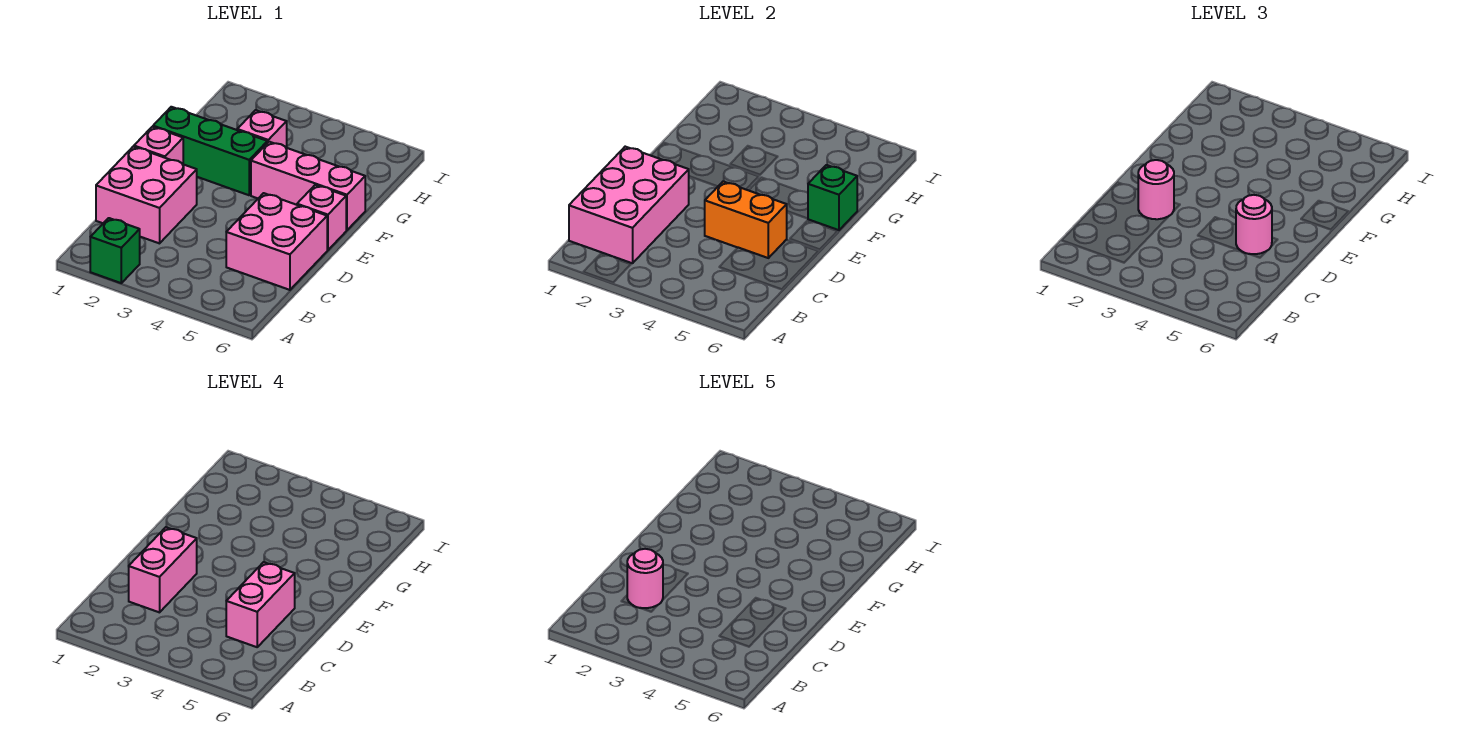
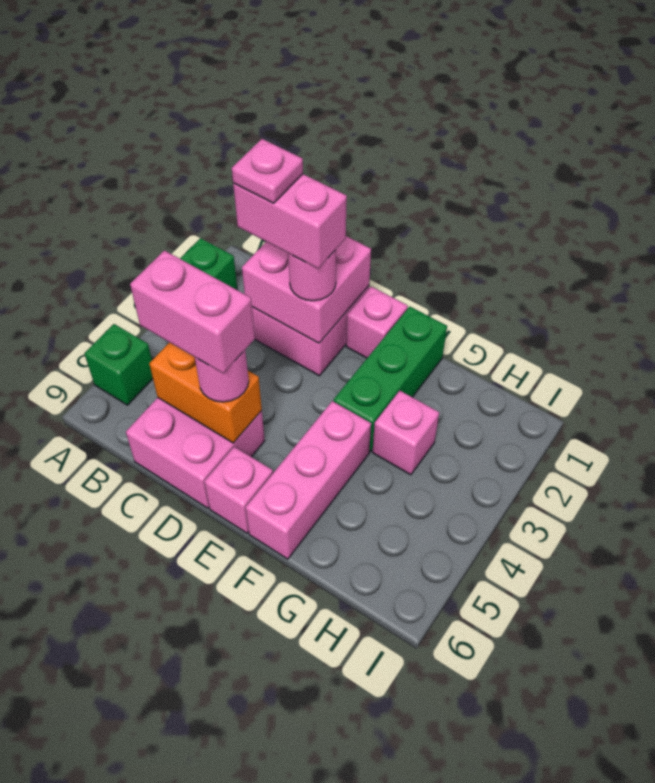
pink brick B1:D2 level 2 -> pink brick C1:D2 level 2
pink round brick C2 level 5 -> pink plate C2 level 5
orange brick D4:D5 level 2 -> orange brick C5:D5 level 2
green brick F6 level 2 -> green brick A5 level 1

